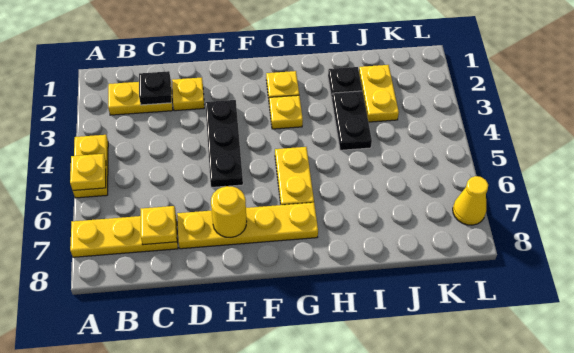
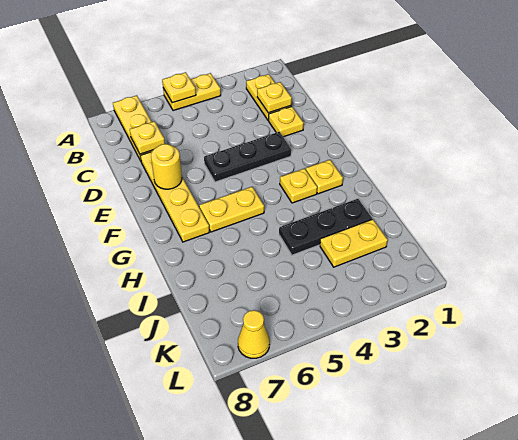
black plate C2 level 2 -> yellow plate C2 level 2

